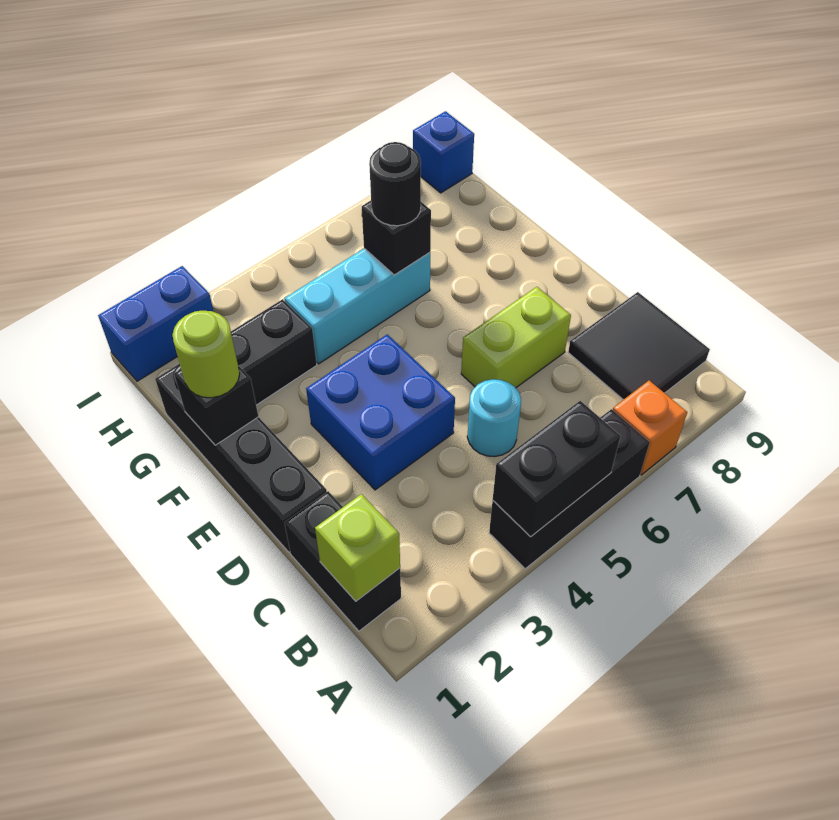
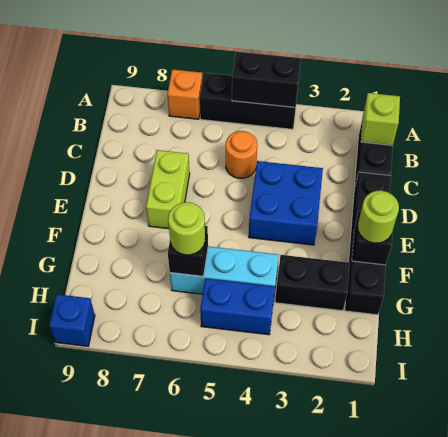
black tile B8:C9 level 1 -> none
cyan round brick C5 level 1 -> orange round brick C5 level 1
lime brick D6:D7 level 1 -> lime brick D7:E7 level 1
black round brick G6 level 3 -> lime round brick G6 level 3
blue brick I1:I2 level 1 -> blue brick H4:H5 level 1

